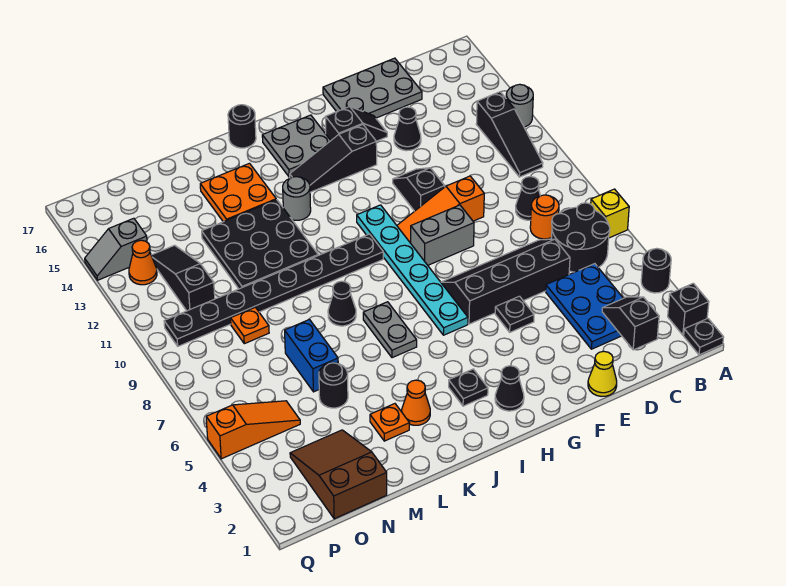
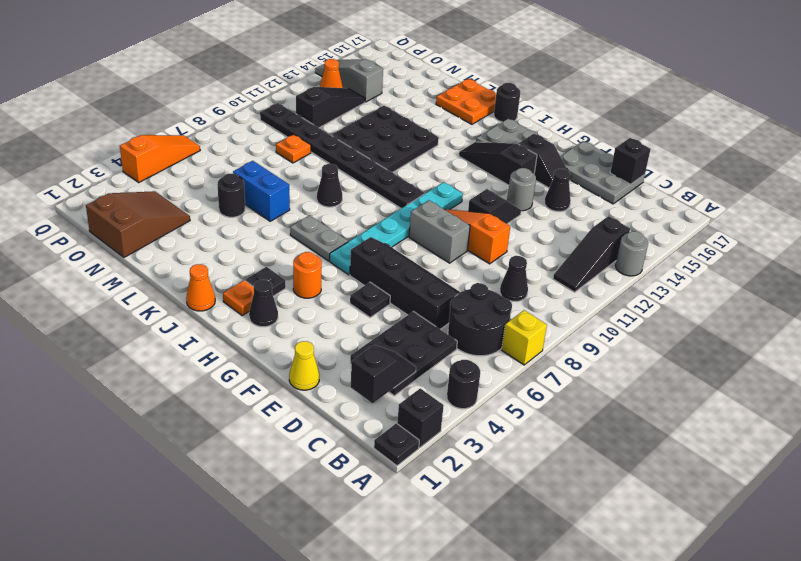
blue plate C3:D5 level 1 -> black plate C3:D5 level 1
orange round brick C8 level 1 -> orange round brick H4 level 1
none -> black brick D17 level 2
grey plate J6:J7 level 1 -> grey plate I6:J6 level 1
grey round brick J13 level 1 -> grey round brick F13 level 1
orange cone K3 level 1 -> orange cone J1 level 1
orange plate K14:L15 level 1 -> orange plate K16:L17 level 1
orange plate L3 level 1 -> orange plate I2 level 1
blue brick M6:M7 level 1 -> blue brick L6:M6 level 1
orange slope O5:Q5 level 1 top Q -> orange slope Q4:Q6 level 1 top 4
grey slope P14:Q14 level 1 top P -> grey slope O14:Q14 level 1 top O

